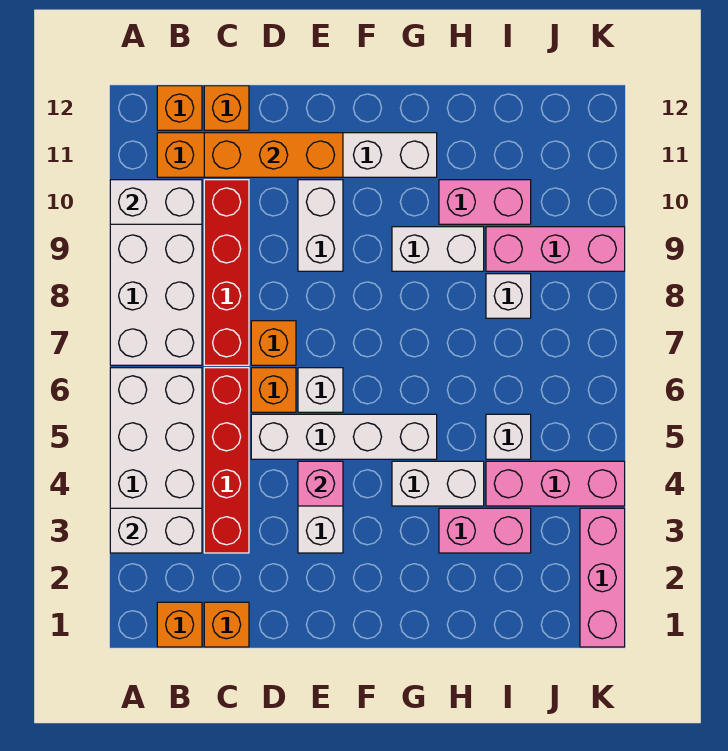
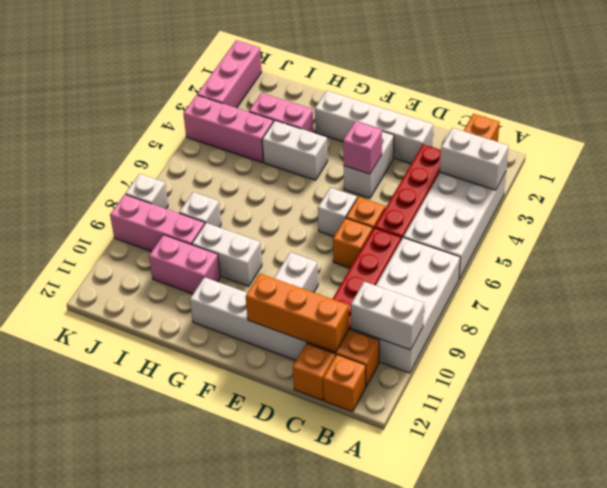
orange brick C1 level 1 -> none
white brick D5:G5 level 1 -> white brick D2:G2 level 1
white brick I5 level 1 -> white brick K8 level 1

